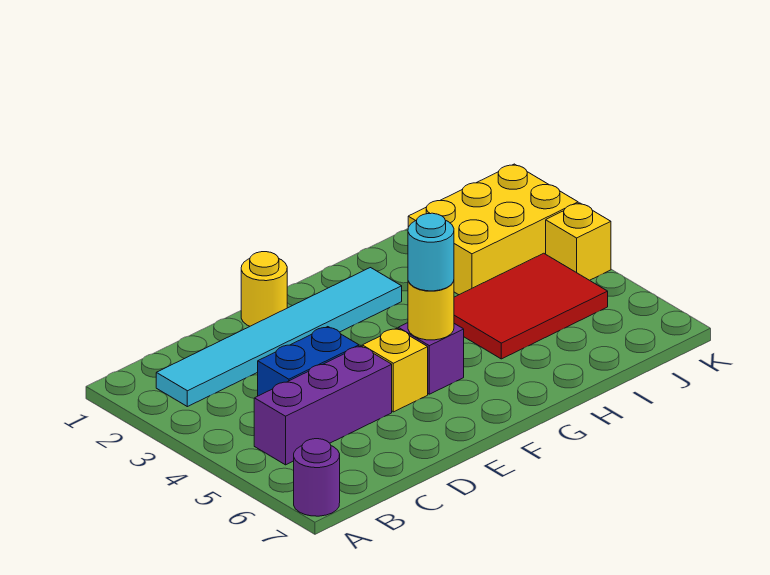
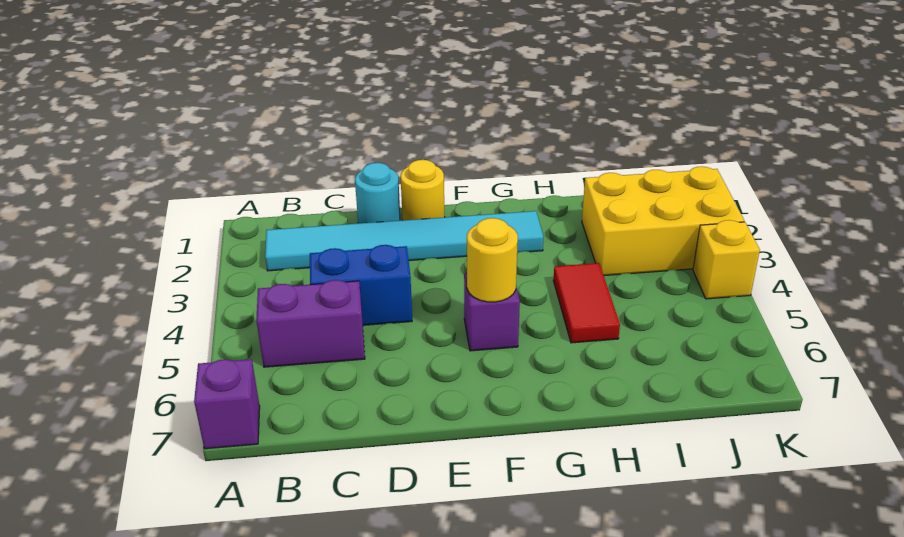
purple round brick A7 level 1 -> purple brick A7 level 1
purple brick B5:D5 level 1 -> purple brick B5:C5 level 1
yellow brick E5 level 1 -> none
cyan round brick F5 level 3 -> cyan round brick D1 level 1
red tile H4:J5 level 1 -> red tile H4:H5 level 1

